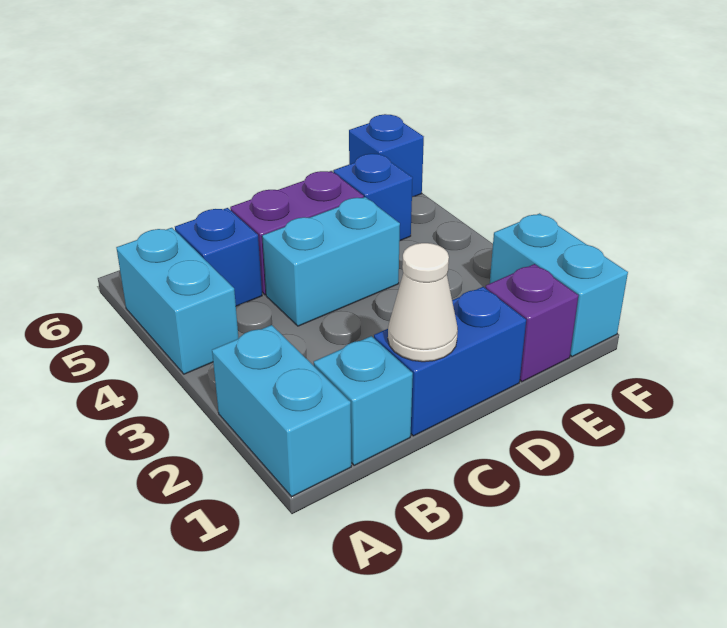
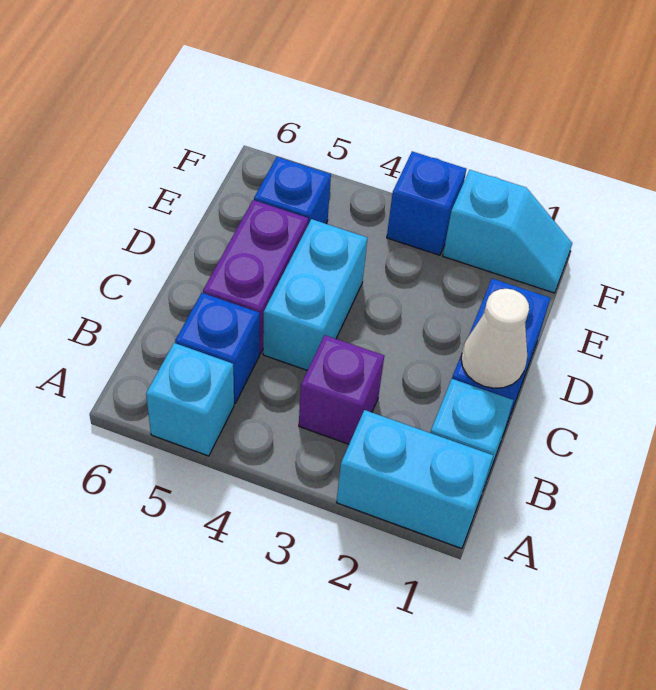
cyan brick A4:A5 level 1 -> cyan brick A5 level 1
purple brick E1 level 1 -> purple brick B3 level 1
cyan brick F1:F2 level 1 -> cyan slope F1:F2 level 1 top 2
blue brick F6 level 1 -> blue brick F3 level 1

